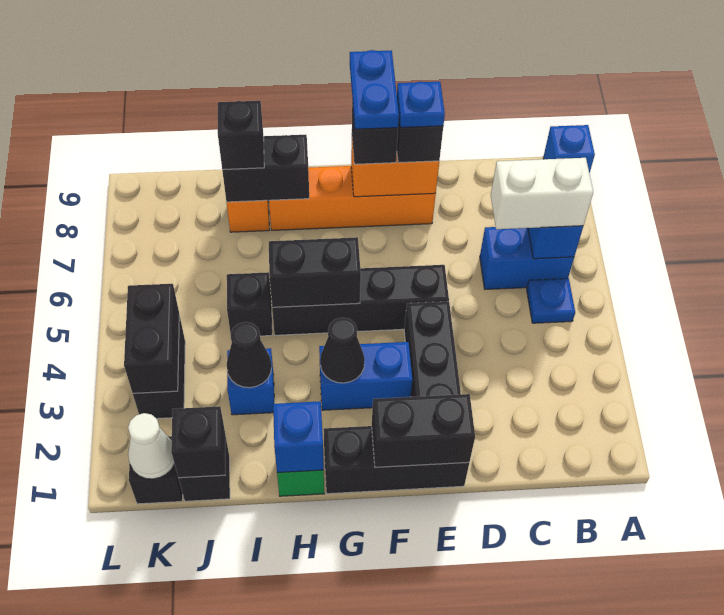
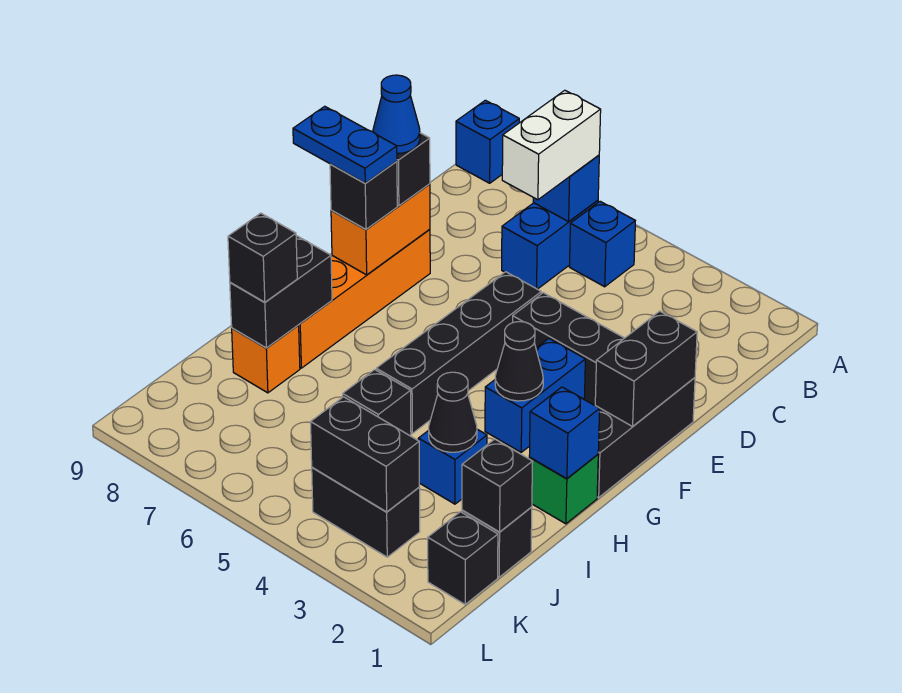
blue plate B5 level 1 -> blue brick B5 level 1
blue plate E8 level 4 -> blue cone E8 level 4
black brick G5:H5 level 2 -> none
white cone K1 level 2 -> none

